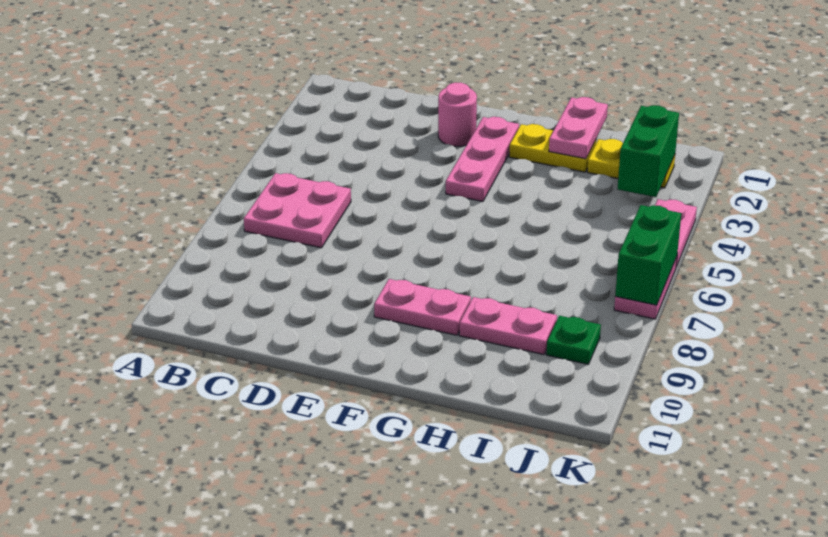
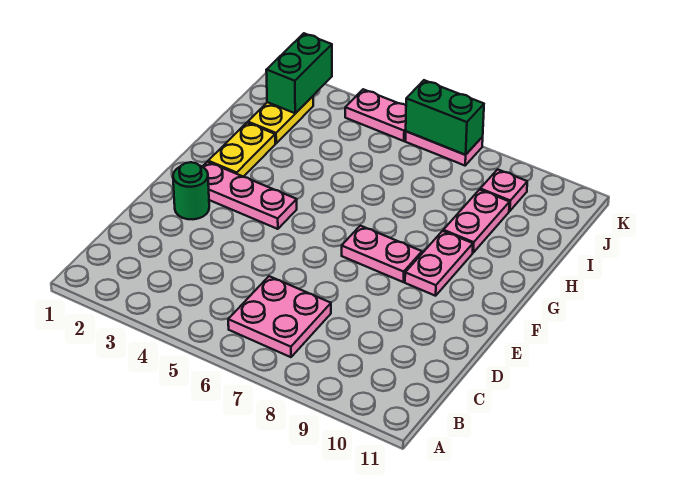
pink round brick E2 level 1 -> green round brick E2 level 1
pink plate H1:H2 level 2 -> pink plate F7:F8 level 1
green brick J2:J3 level 2 -> green brick J2:K2 level 2
green plate J9 level 1 -> pink plate J9 level 1

